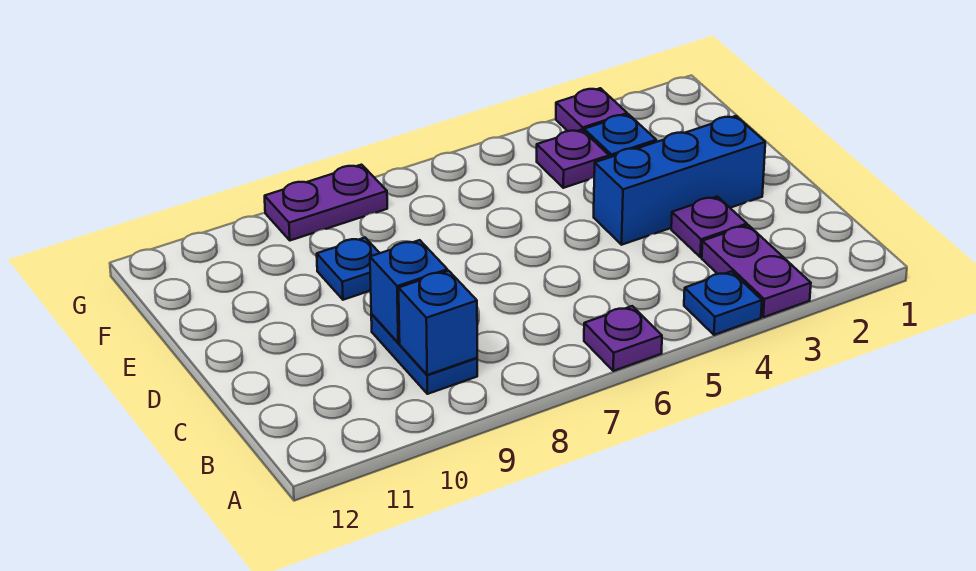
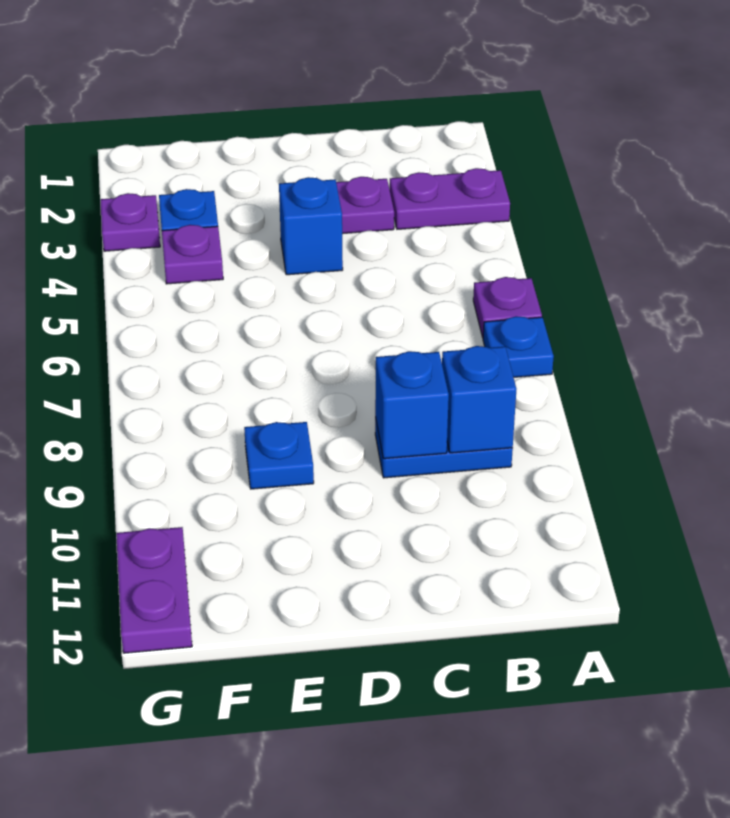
blue plate A4 level 1 -> blue plate A7 level 1
blue brick D2:D4 level 1 -> blue brick D4 level 1
purple plate G8:G9 level 1 -> purple plate G11:G12 level 1

